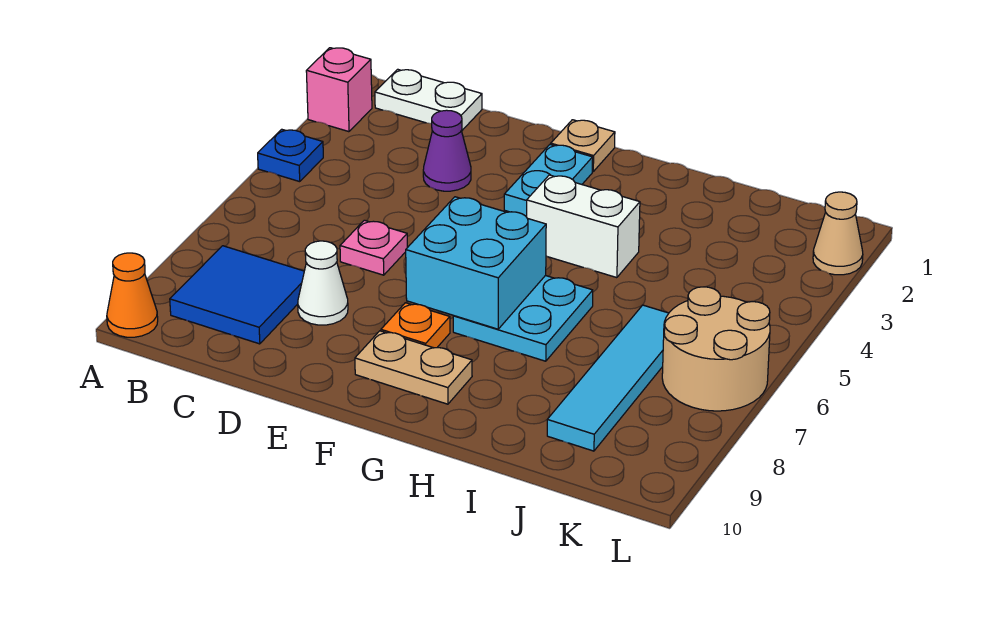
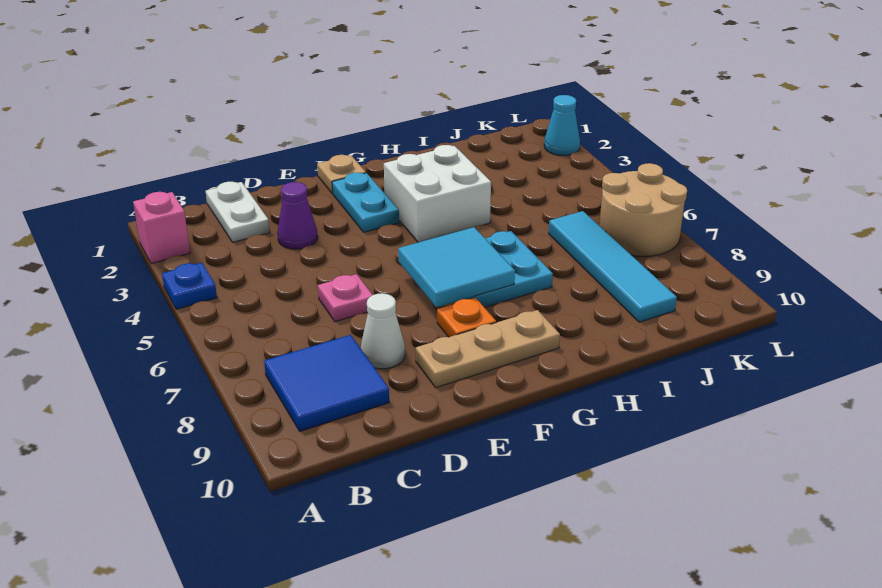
orange cone A10 level 1 -> none
white plate B1:C1 level 1 -> white plate C1:C2 level 1
cyan brick F6:G7 level 2 -> cyan tile F6:G7 level 2
tan plate F9:G9 level 1 -> tan plate E9:G9 level 1
white brick G4:H4 level 1 -> white brick G3:H4 level 1
tan cone L2 level 1 -> cyan cone L2 level 1

